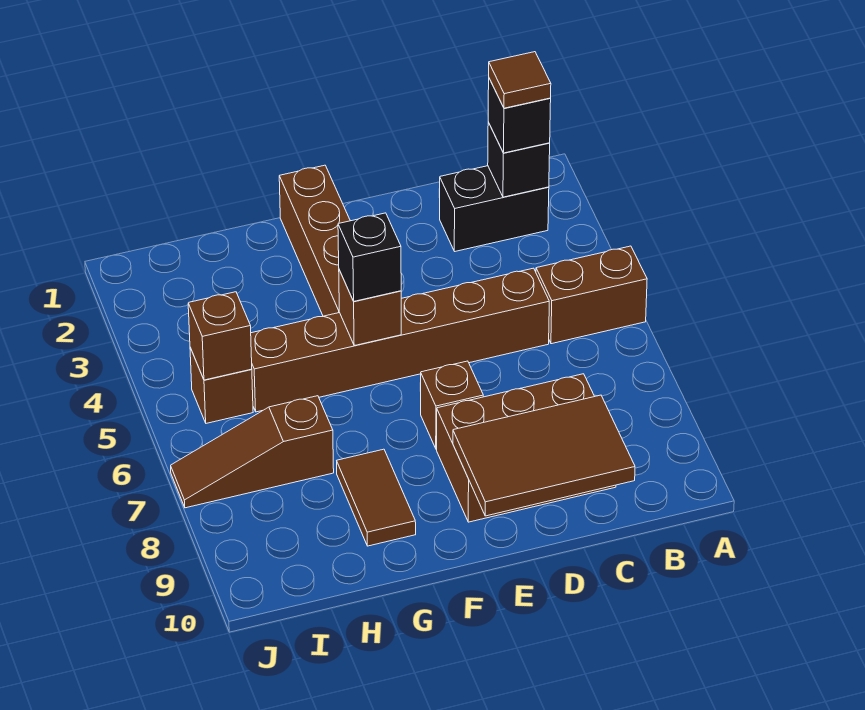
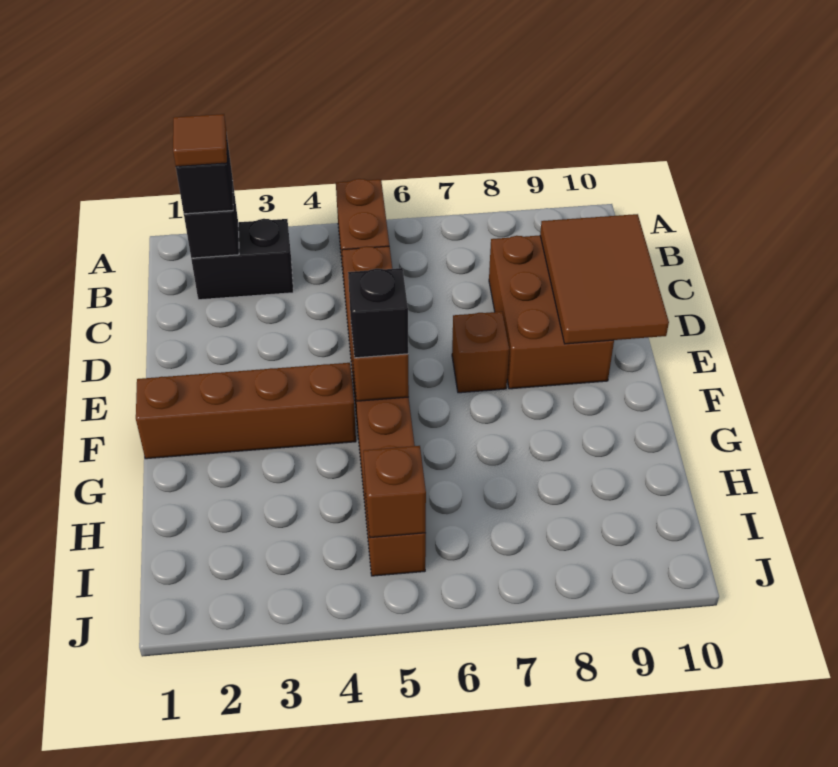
black brick B2:C2 level 1 -> black brick B2:B3 level 1
brown tile G8:G9 level 1 -> none
brown slope H7:J7 level 1 top H -> none

